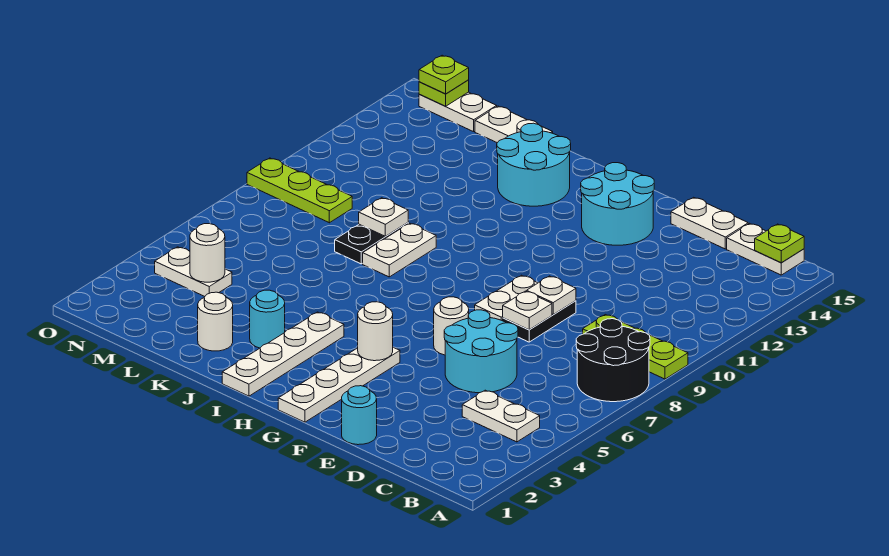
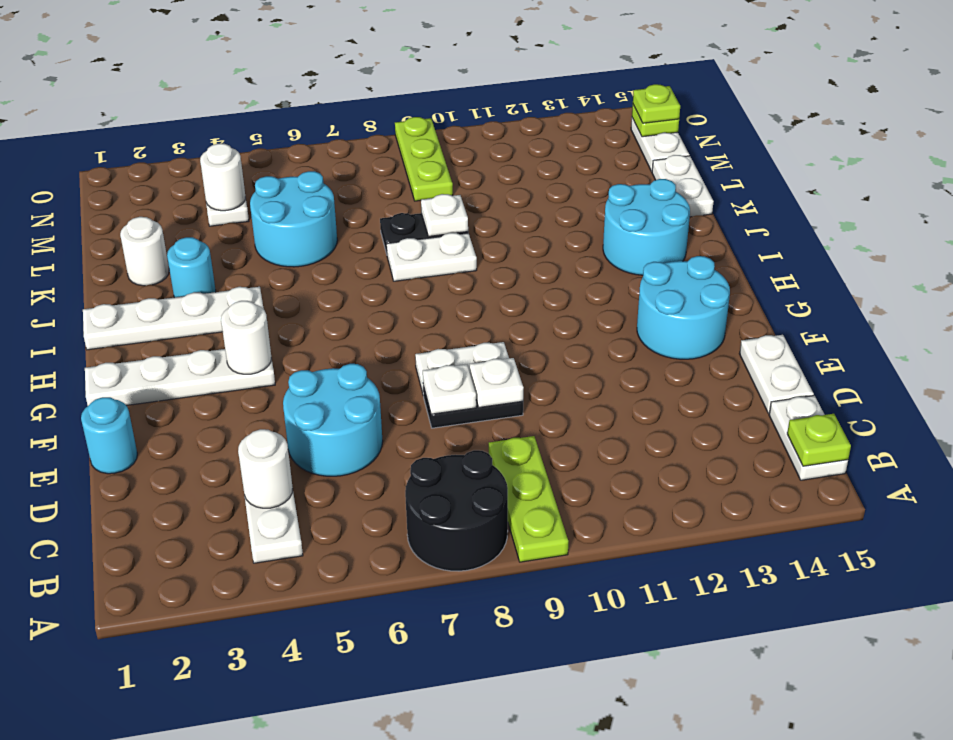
white round brick F6 level 1 -> white round brick C4 level 2
none -> cyan round brick K5:L6 level 1

